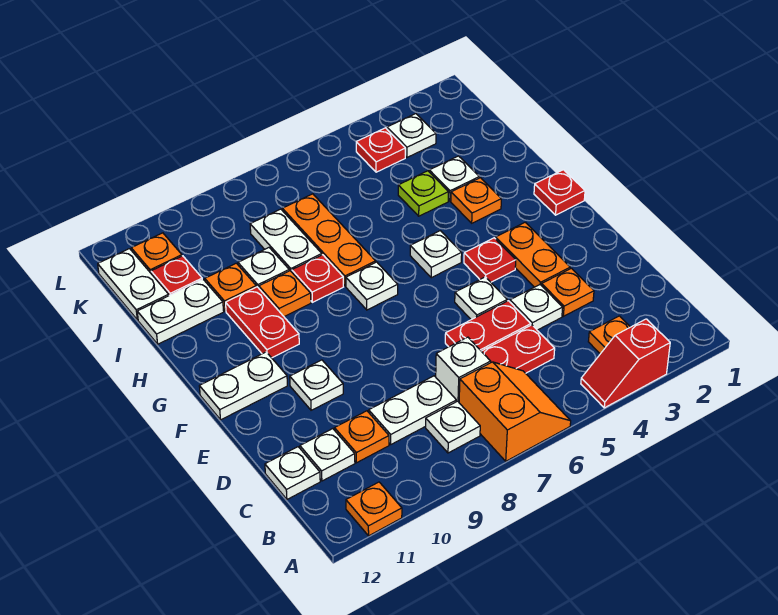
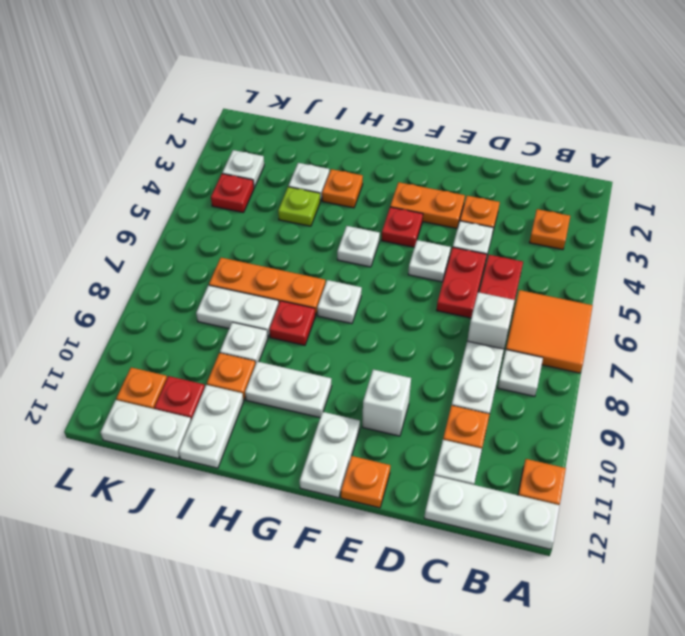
red slope A3:A4 level 1 top 3 -> none
orange slope A6:B7 level 1 top 7 -> orange tile A6:B7 level 1
white plate C12 level 1 -> white plate A12:C12 level 1
white plate E10 level 1 -> white brick E10 level 1
red plate G1 level 1 -> none
red plate G10:H10 level 1 -> white plate G10:H10 level 1
orange plate H9 level 1 -> orange plate E12 level 1

